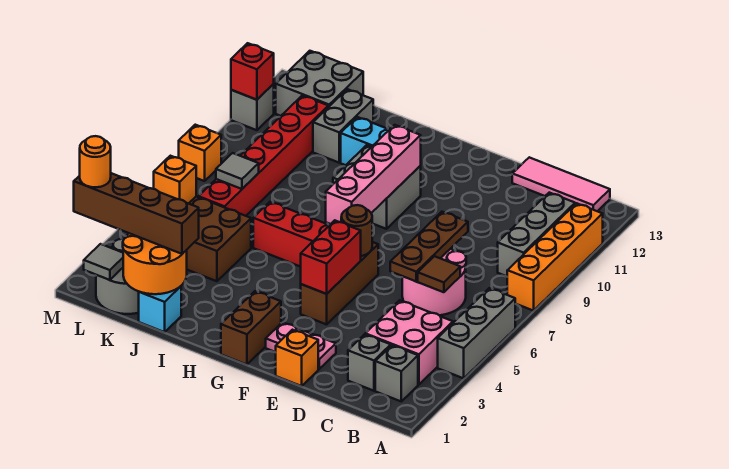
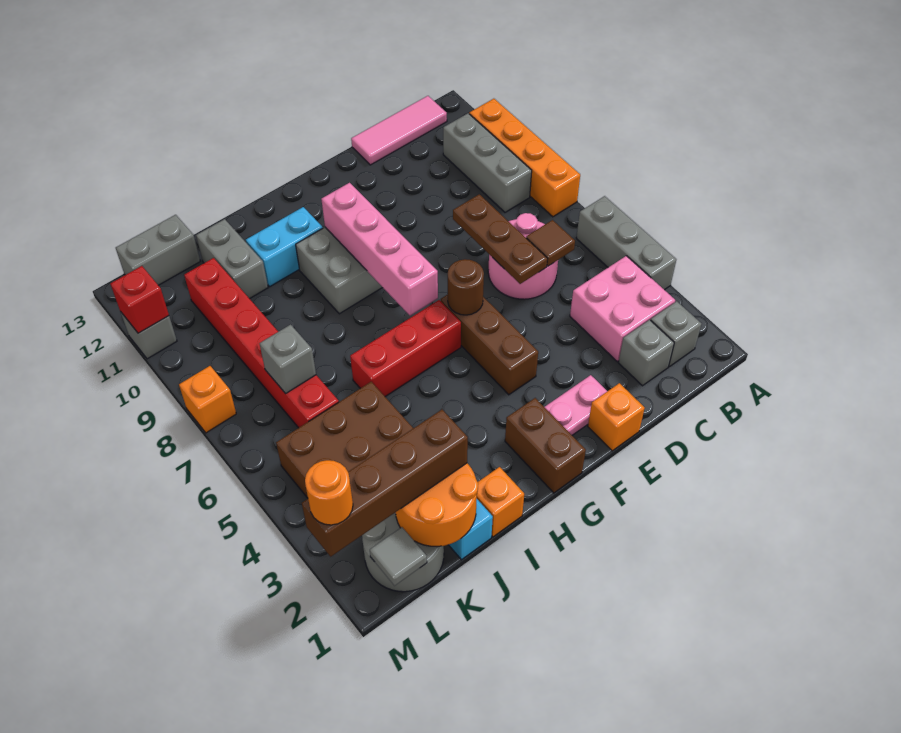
red brick F4:F5 level 2 -> none
grey tile K7 level 2 -> grey brick K7 level 2
grey brick K12:L13 level 1 -> grey brick K13:L13 level 1
orange brick L5 level 2 -> orange brick I1 level 1

